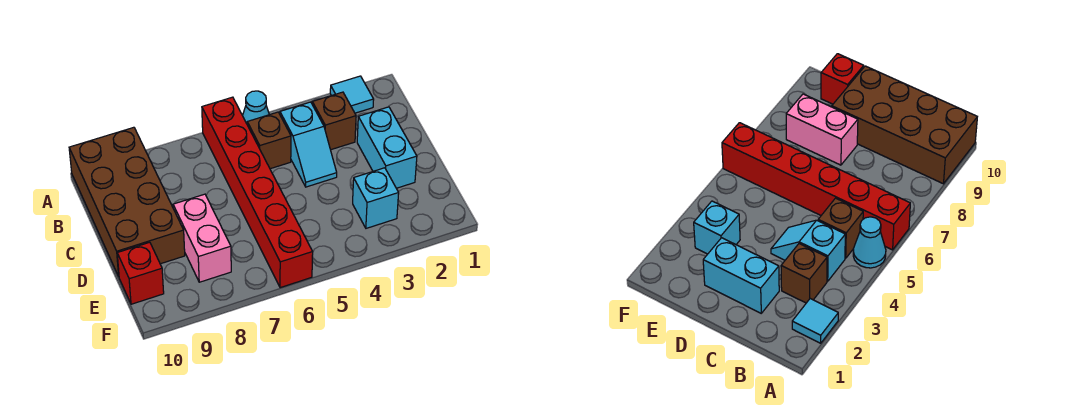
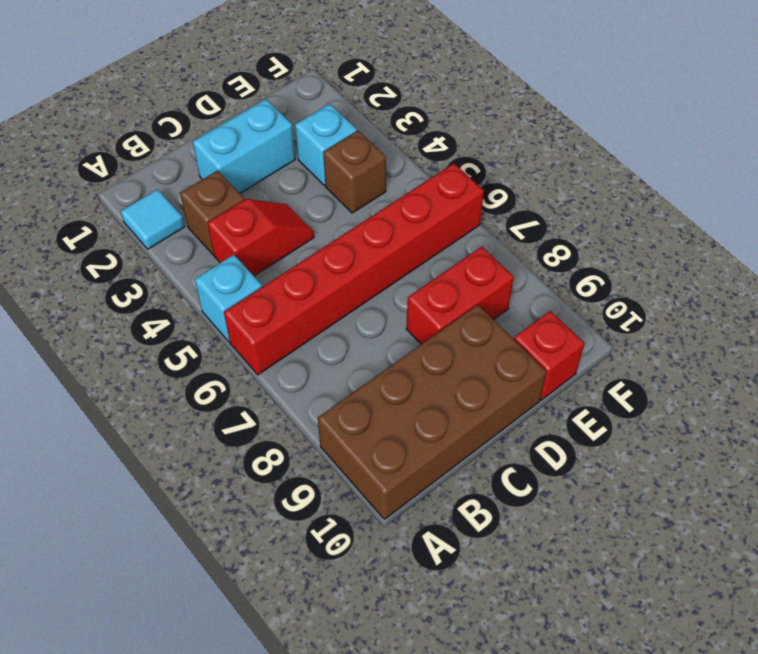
cyan cone A5 level 1 -> cyan brick A5 level 1
cyan slope B4:C4 level 1 top B -> red slope B4:C4 level 1 top B
brown brick B5 level 1 -> brown brick E4 level 1
pink brick D8:E8 level 1 -> red brick D8:E8 level 1

